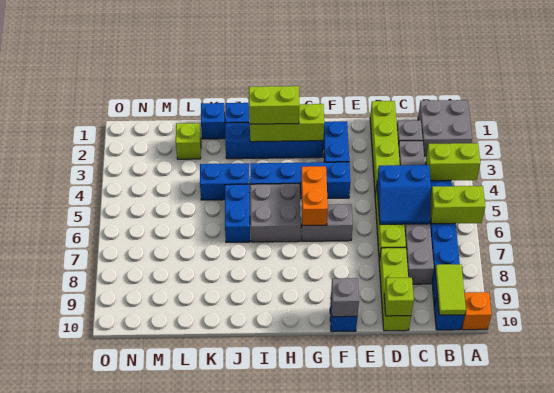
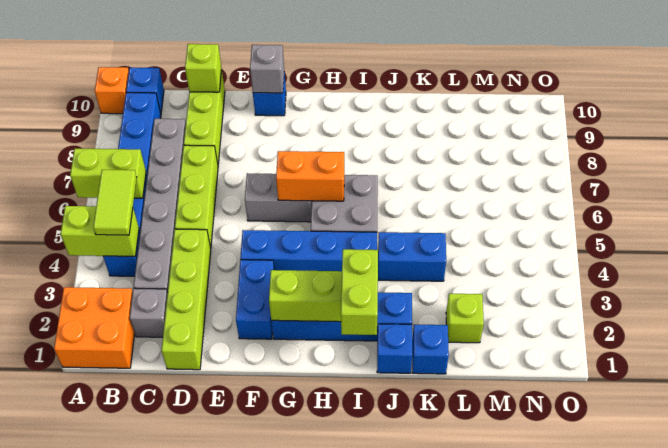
grey brick A1:B2 level 1 -> orange brick A1:B2 level 1
lime tile B9:B10 level 2 -> lime tile B4:B5 level 3
blue slope C5:D6 level 2 top 5 -> none
orange brick G5:G6 level 2 -> orange brick G6:H6 level 2
lime brick H2:I2 level 3 -> lime brick I1:I2 level 3
blue brick J5:J6 level 1 -> none

